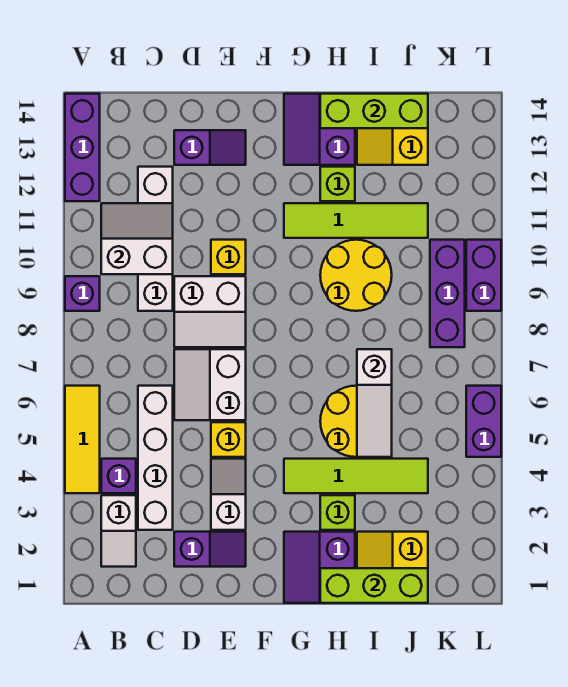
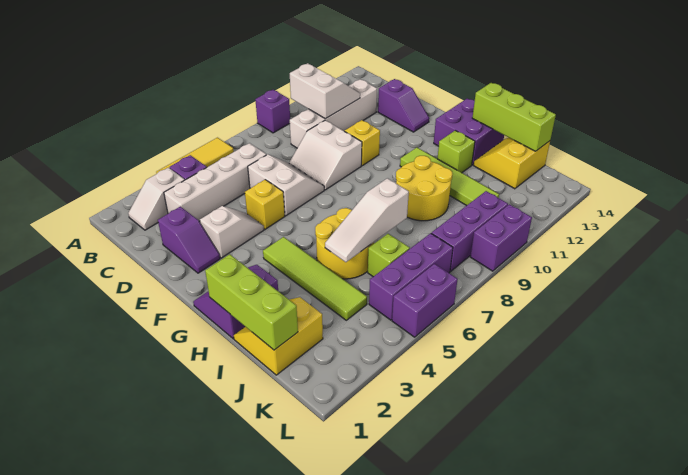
purple brick A12:A14 level 1 -> purple brick K5:K7 level 1
white slope D6:E7 level 1 top E -> white slope D6:E7 level 1 top 6
purple slope G13:H14 level 1 top H -> purple brick G13:H14 level 1
lime brick H3 level 1 -> lime brick J6 level 1

